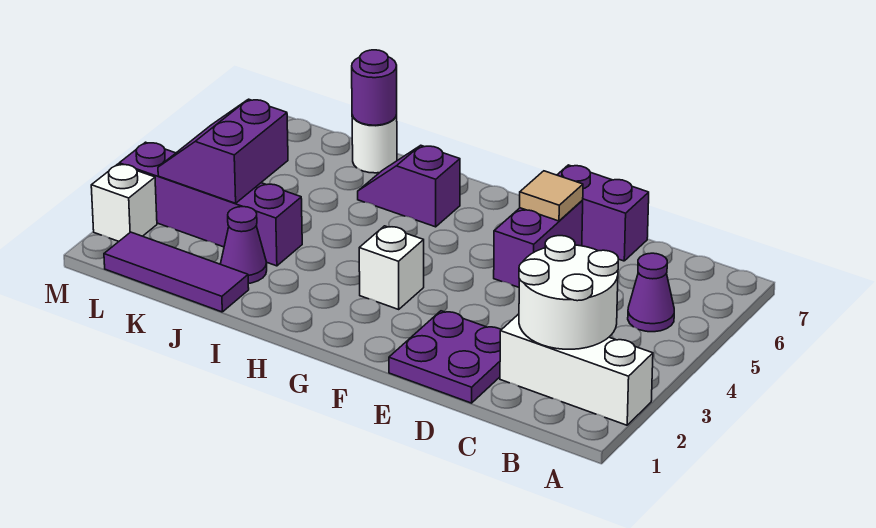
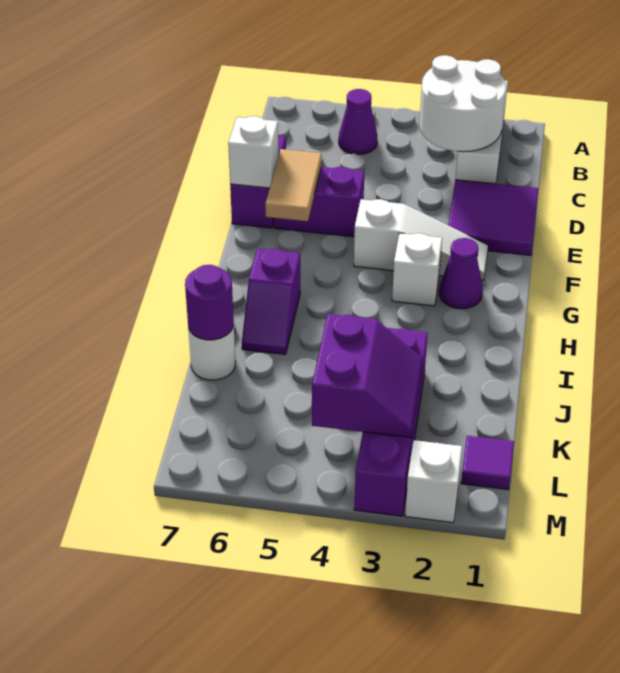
purple plate D1:E2 level 1 -> purple tile D1:E2 level 1
tan tile E6 level 2 -> tan tile E6:F6 level 2
none -> white brick E7 level 2
none -> white slope F2:F4 level 1 top 4
purple tile J1:L1 level 1 -> purple tile L1 level 1
purple cone J2 level 1 -> purple cone G2 level 1
purple slope K3:L4 level 2 top K -> purple slope K3:L4 level 2 top 4

